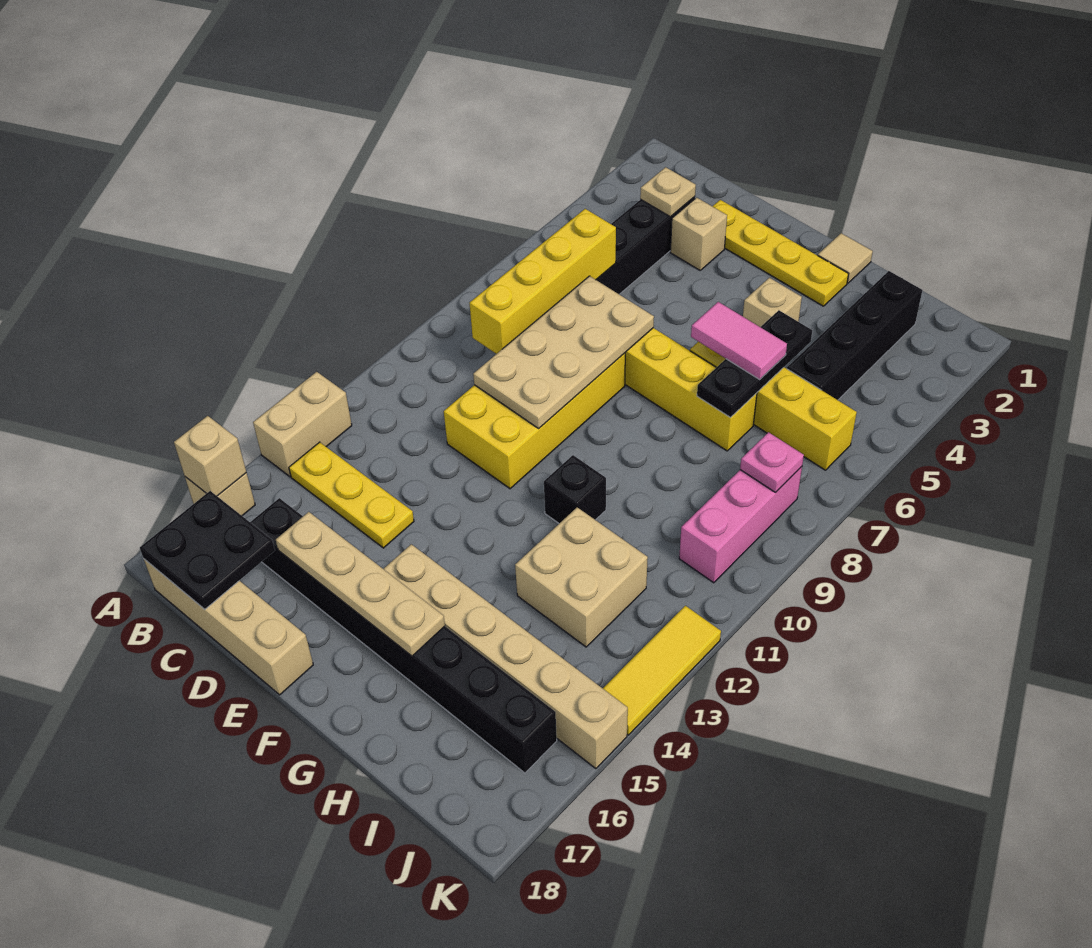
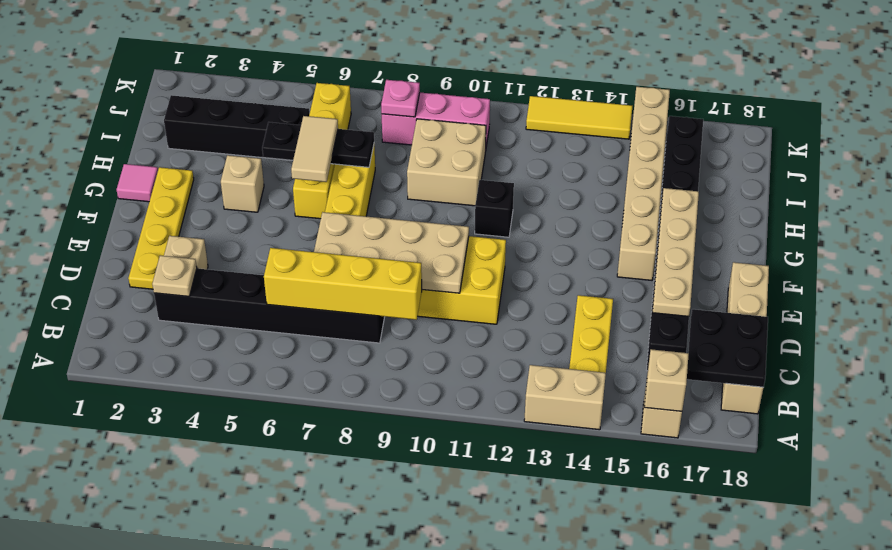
tan tile G1 level 1 -> pink tile G1 level 1
pink tile G6:H6 level 3 -> tan tile G6:H6 level 3
tan brick H12:I13 level 1 -> tan brick H9:I10 level 1

